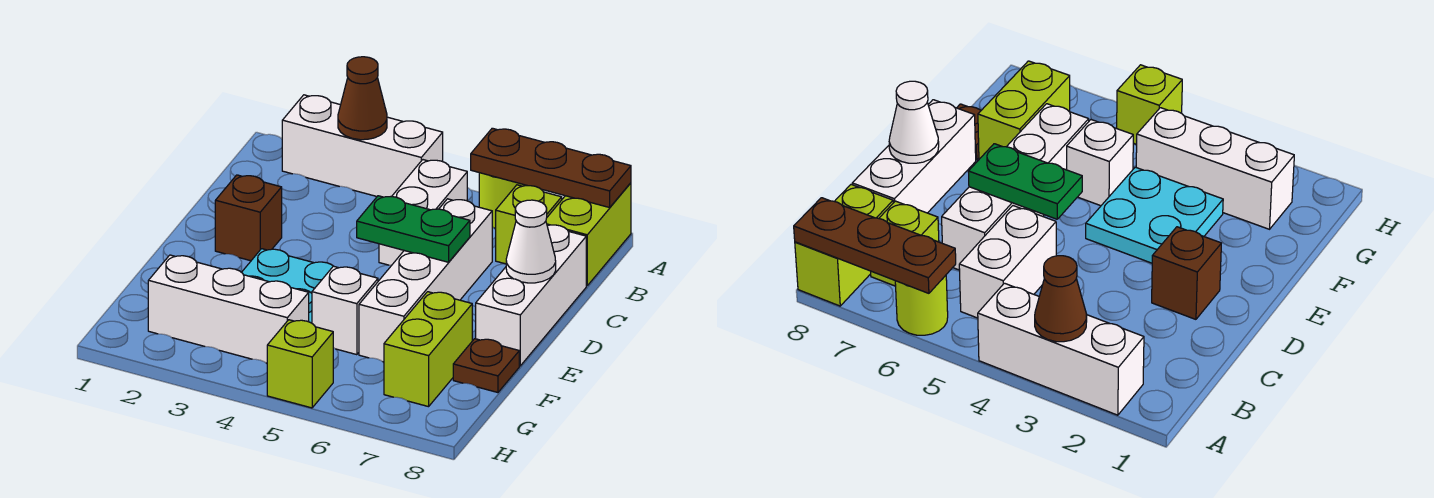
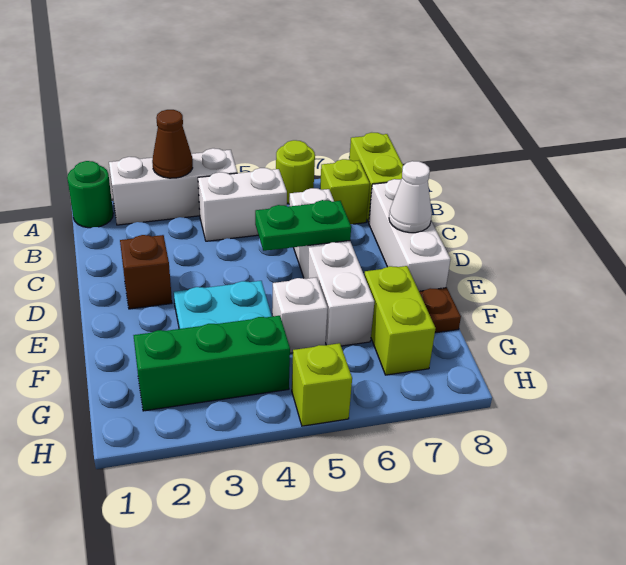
none -> green round brick A1 level 1
brown plate A6:A8 level 2 -> none
white brick B5:C5 level 1 -> white brick B4:B5 level 1
white brick G2:G4 level 1 -> green brick G2:G4 level 1

